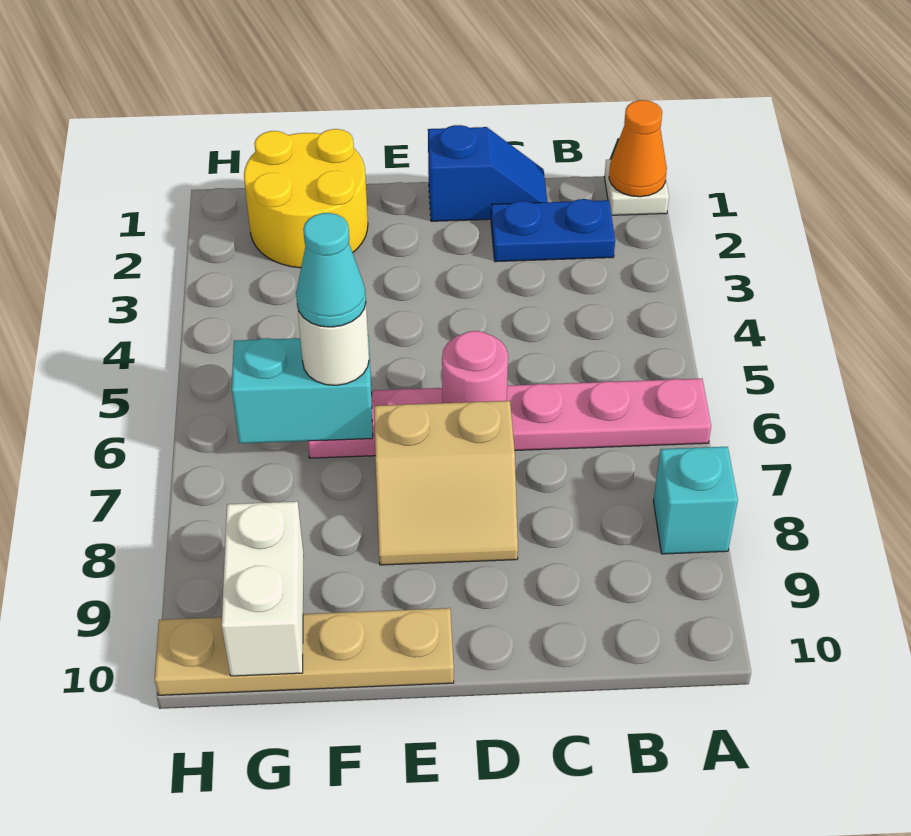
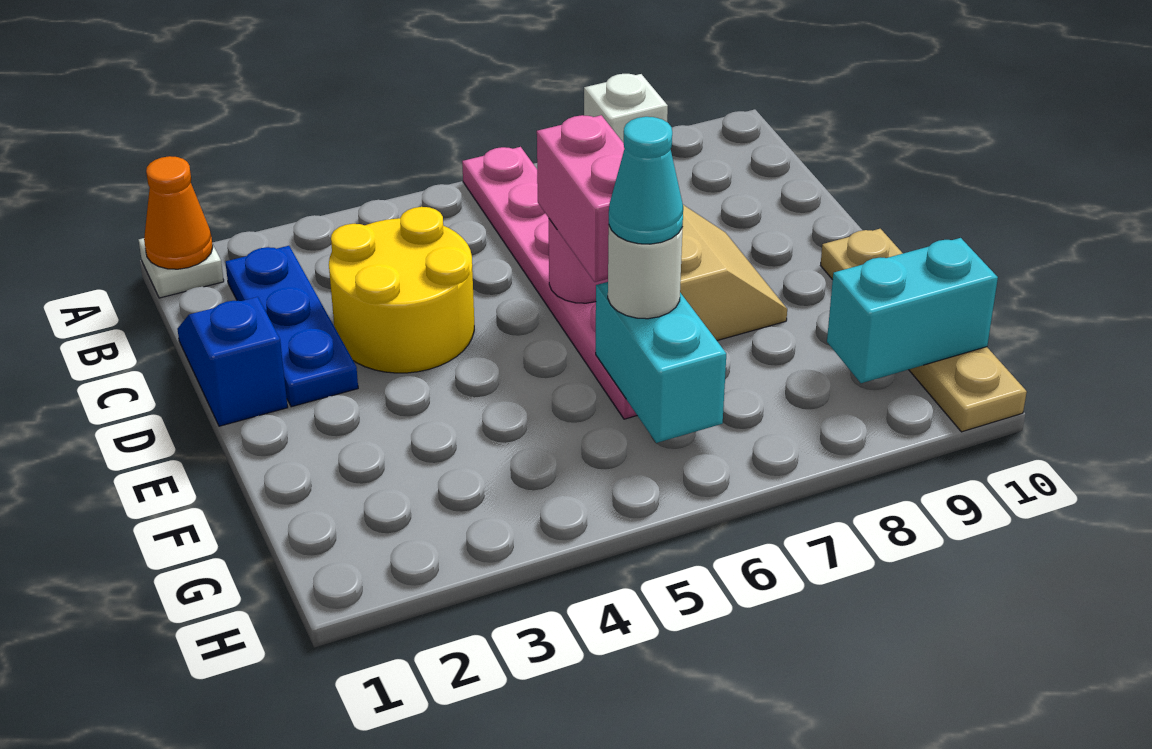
cyan brick A8 level 1 -> white brick A8 level 1
blue plate B2:C2 level 1 -> blue plate B2:D2 level 1
none -> pink brick D6:E6 level 3
yellow round brick F1:G2 level 1 -> yellow round brick C3:D4 level 1
white brick G9:G10 level 2 -> cyan brick G9:G10 level 2

